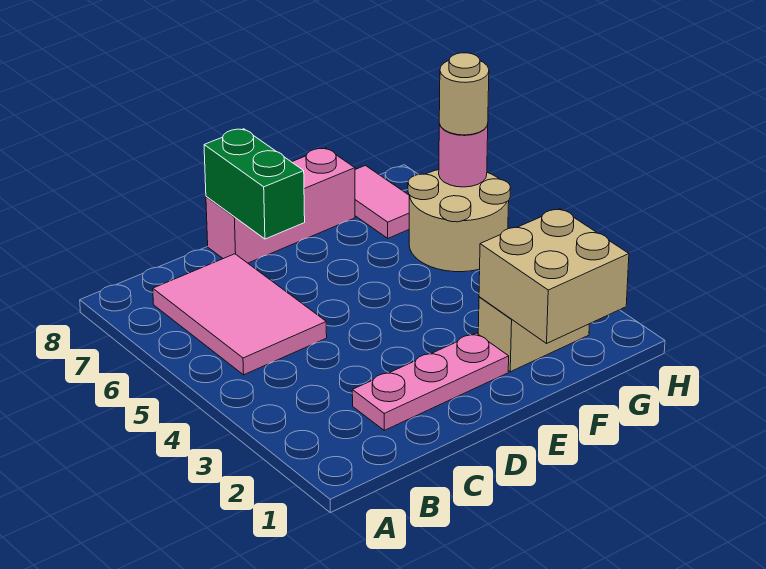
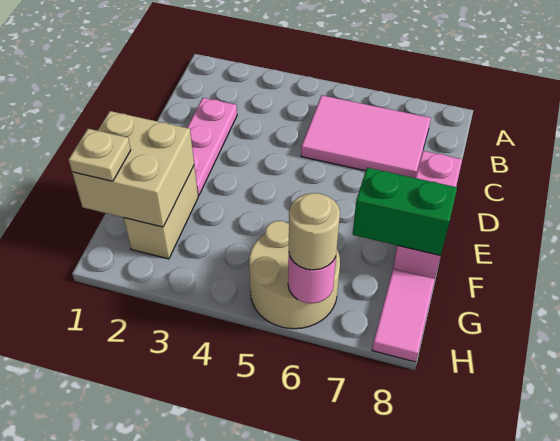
green brick D7:D8 level 2 -> green brick F7:F8 level 2
none -> tan plate G1 level 3
pink tile G7:G8 level 1 -> pink tile G8:H8 level 1

